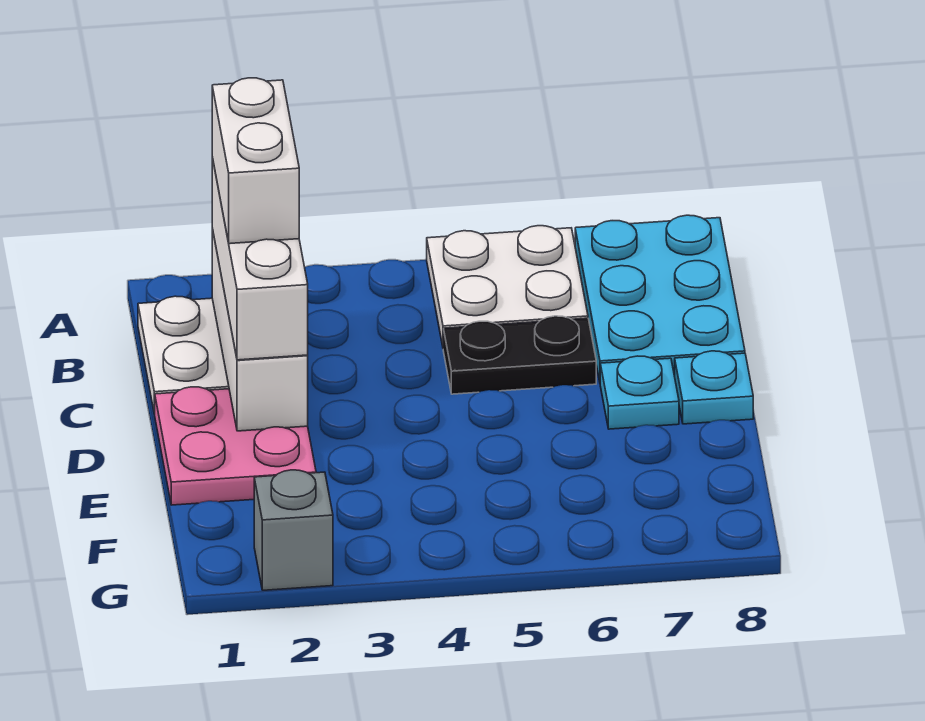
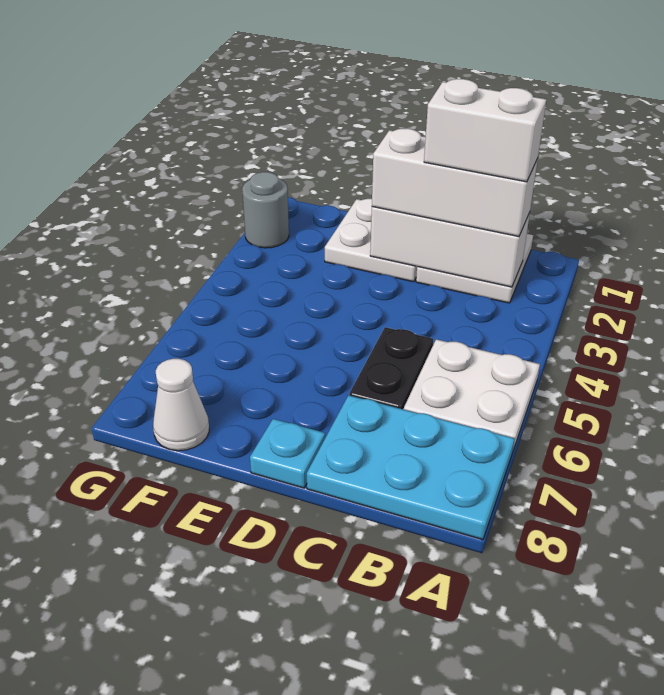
pink plate D1:E2 level 1 -> white plate D1:E2 level 1
cyan plate D7 level 1 -> none
none -> white cone F8 level 1
grey brick G2 level 1 -> grey round brick G2 level 1

